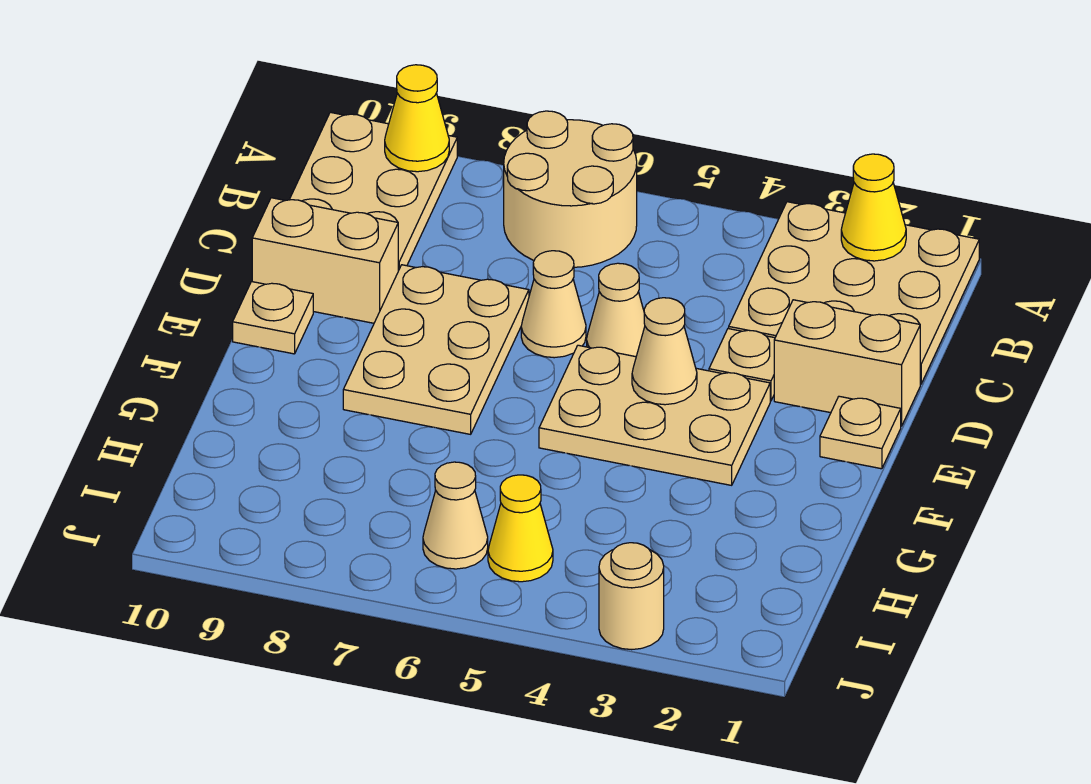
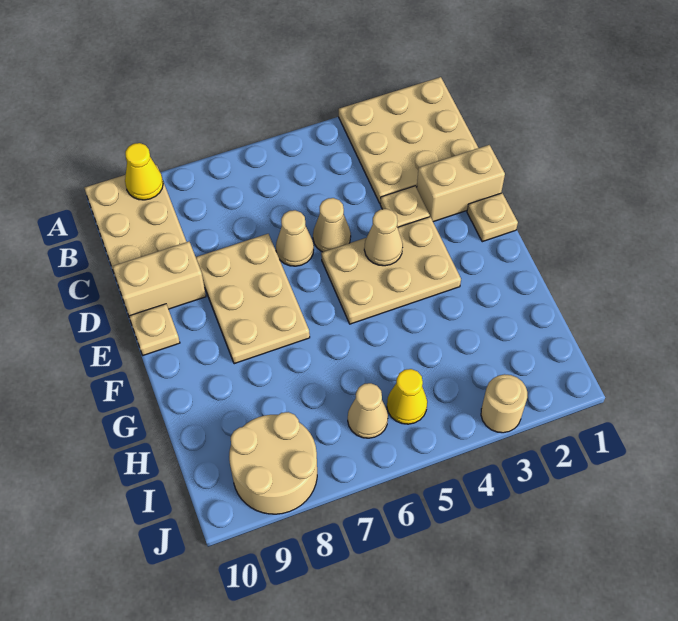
yellow cone A2 level 2 -> none
tan round brick A6:B7 level 1 -> tan round brick I8:J9 level 1

